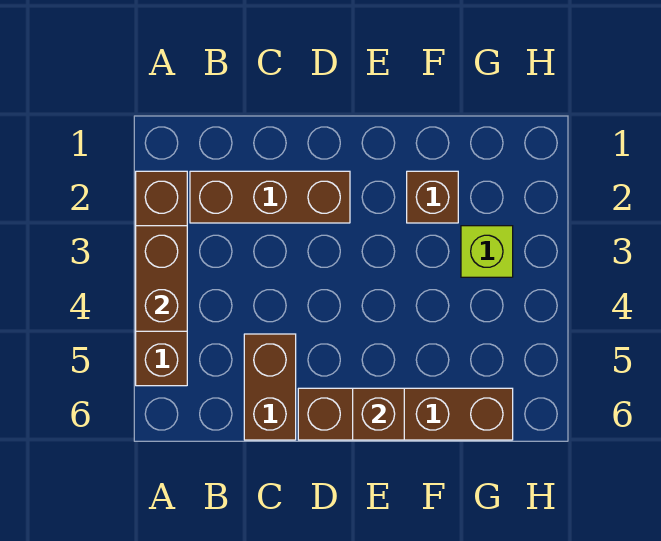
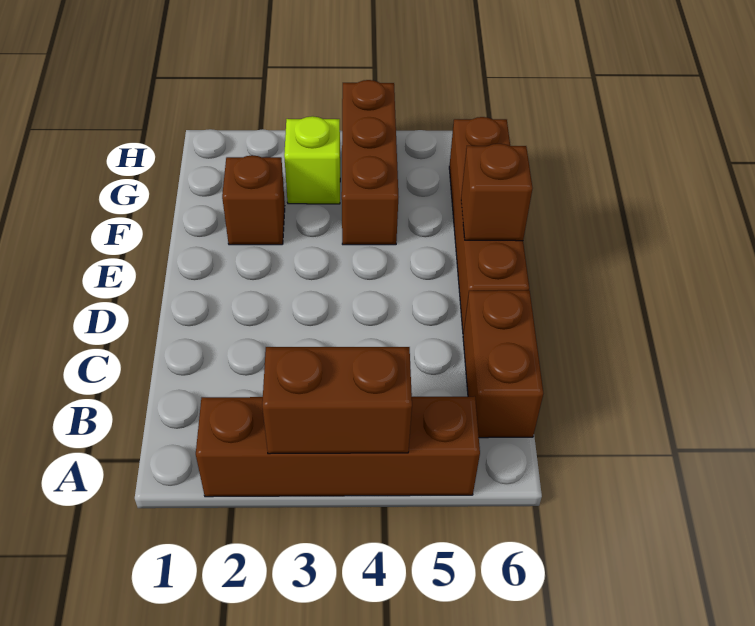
brown brick B2:D2 level 1 -> brown brick F4:H4 level 1
brown brick C5:C6 level 1 -> brown brick B6:C6 level 1

